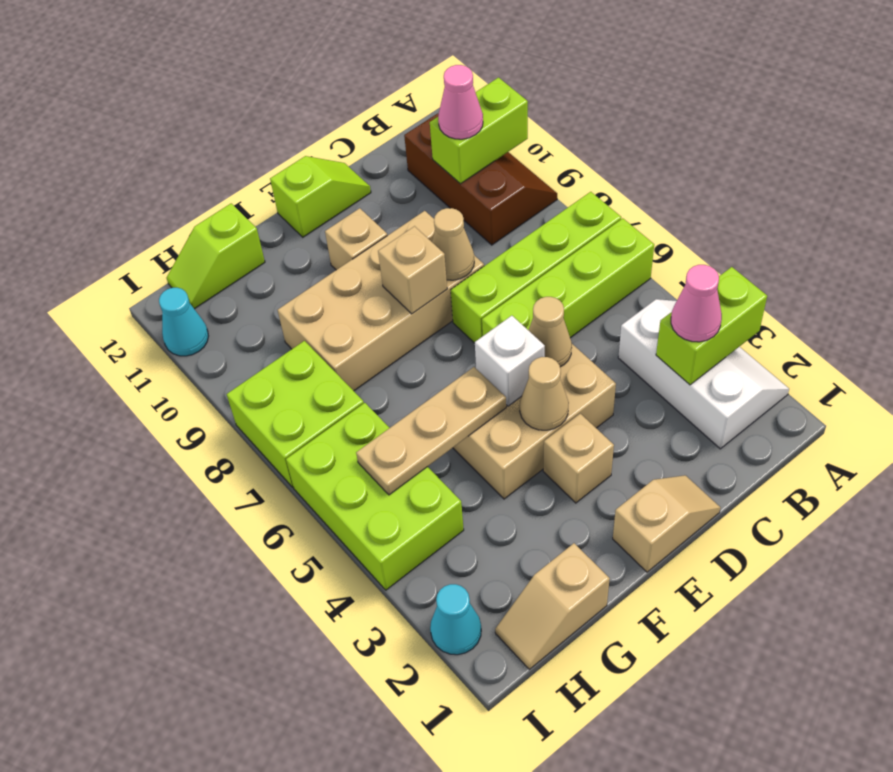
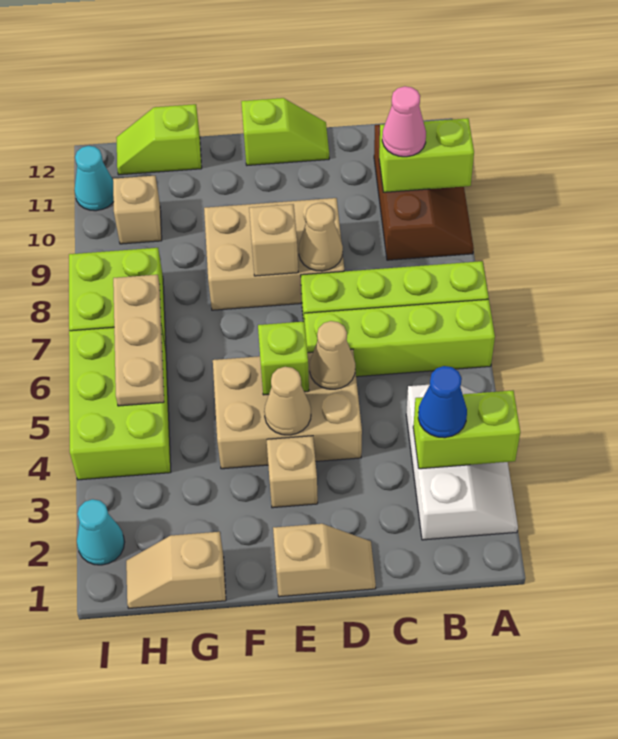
pink cone B3 level 3 -> blue cone B3 level 3
tan brick D8:G9 level 1 -> tan brick D8:F9 level 1
white brick E5 level 2 -> lime brick E5 level 2
tan brick E10 level 1 -> tan brick H10 level 1
tan plate F5:H5 level 2 -> tan plate H5:H7 level 2

